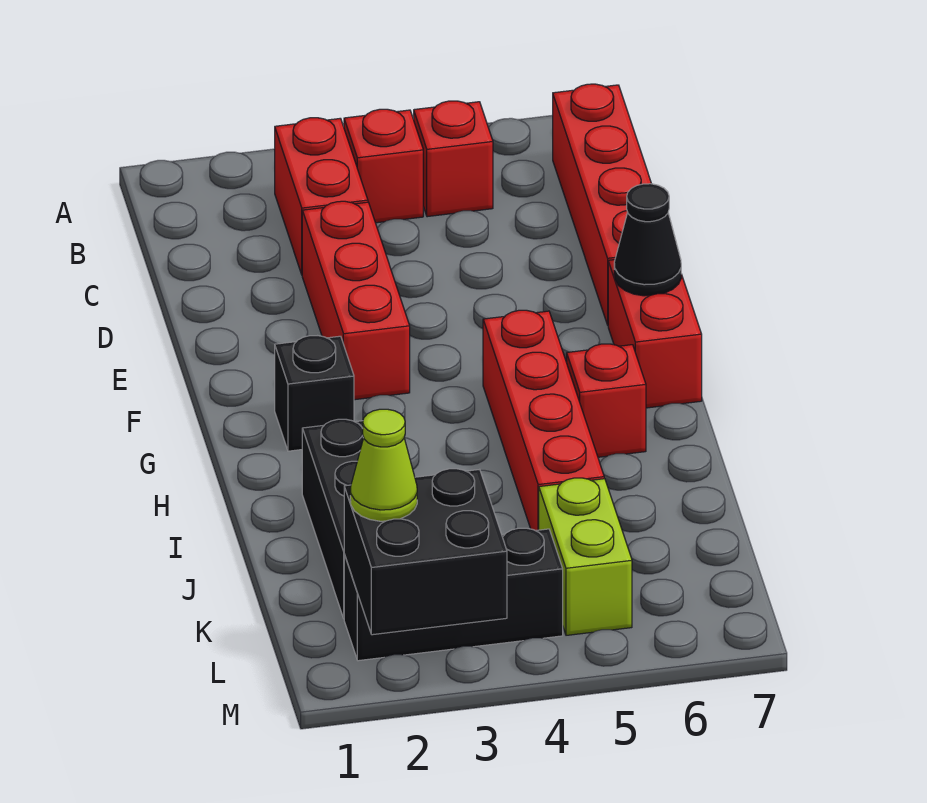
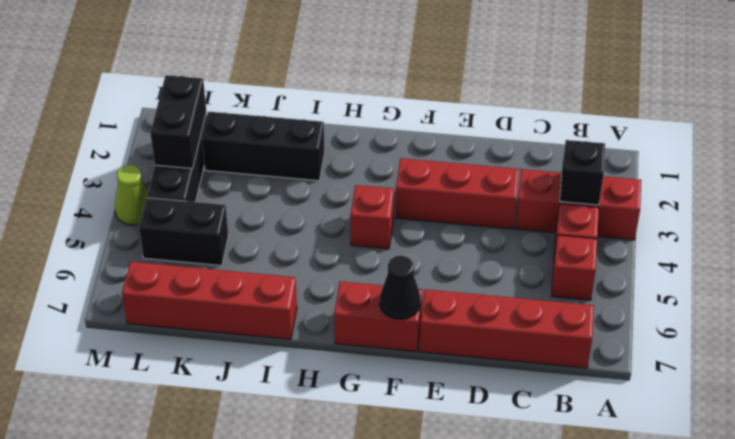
red brick B3:C3 level 1 -> red brick A3:C3 level 1
black brick G2 level 1 -> black brick B3 level 2
red brick G5:J5 level 1 -> red brick I7:L7 level 1
red brick H6 level 1 -> red brick G4 level 1
lime brick K5:L5 level 1 -> black brick K5:L5 level 1
black brick L2:M3 level 2 -> black brick L2:L3 level 2
lime cone L2 level 3 -> lime cone M4 level 1

